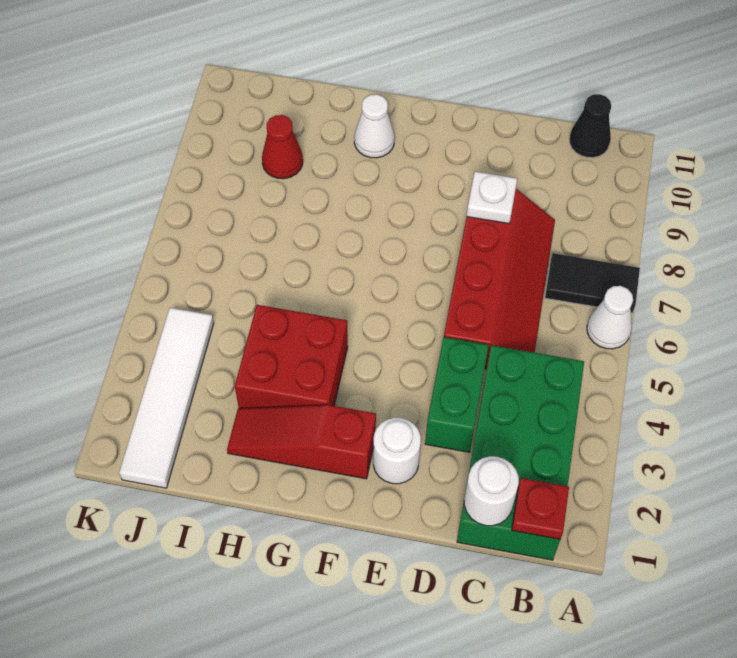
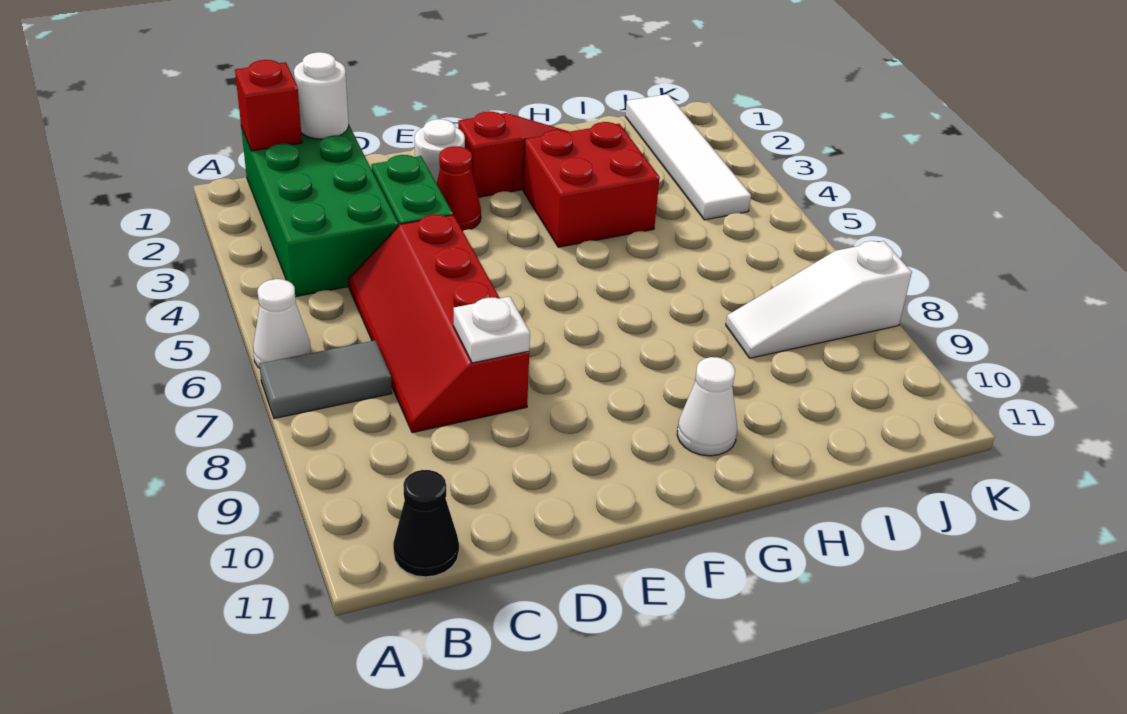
black tile A7:B7 level 1 -> grey tile A7:B7 level 1
red plate B1 level 2 -> red brick B1 level 2
none -> white slope I8:K8 level 1 top K
red cone I9 level 1 -> red cone E3 level 1

